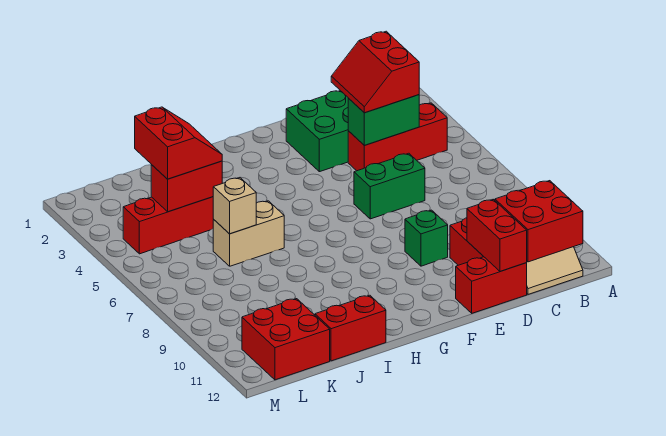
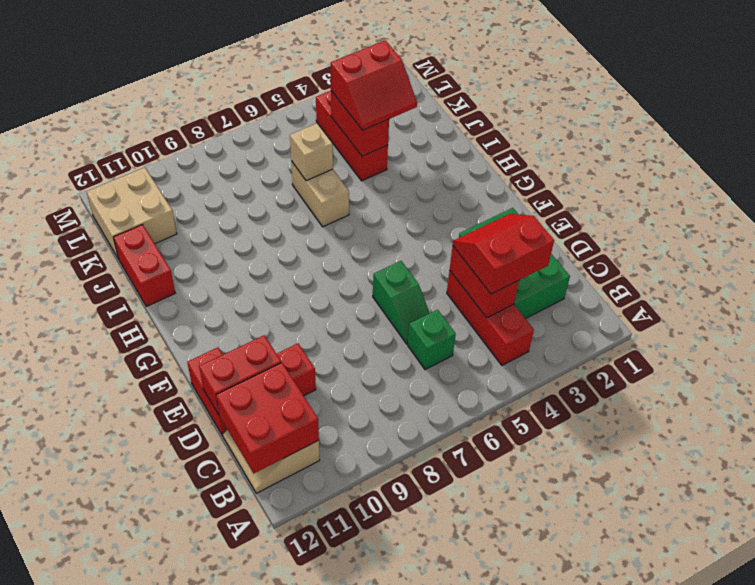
green brick C4:D4 level 2 -> red brick C4:D4 level 2
green brick D6:E6 level 1 -> green slope D6:E6 level 1 top E
green brick E9 level 1 -> green brick C6 level 1
red brick K11:L12 level 1 -> tan brick K11:L12 level 1

